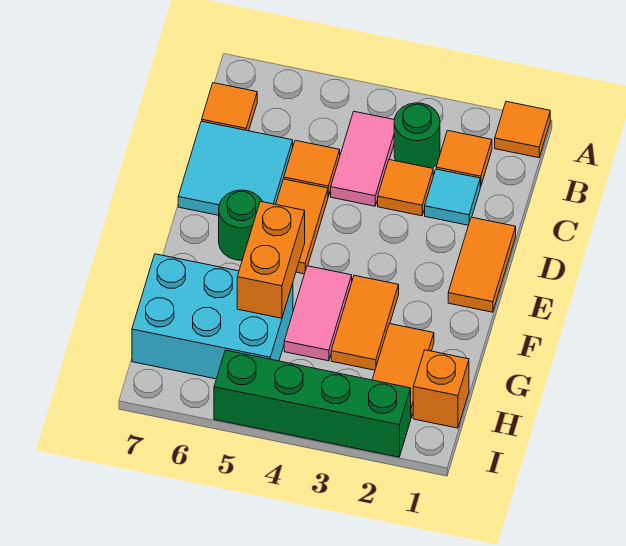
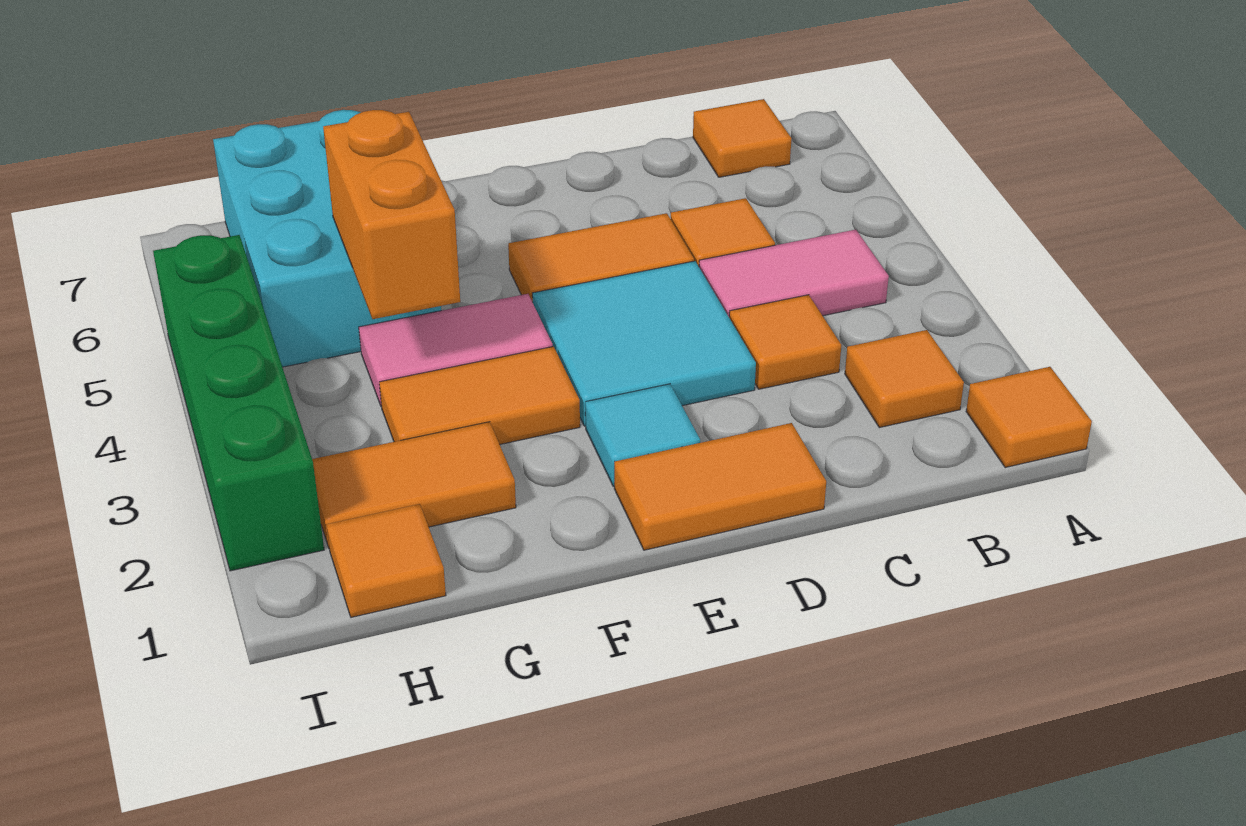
green round brick B3 level 1 -> none
cyan tile C2 level 1 -> cyan tile E2 level 1
cyan tile C6:D7 level 1 -> cyan tile D3:E4 level 1
green round brick E6 level 1 -> none
orange brick F5:G5 level 2 -> orange brick G4:G5 level 2
orange brick H1 level 1 -> orange tile H1 level 1

